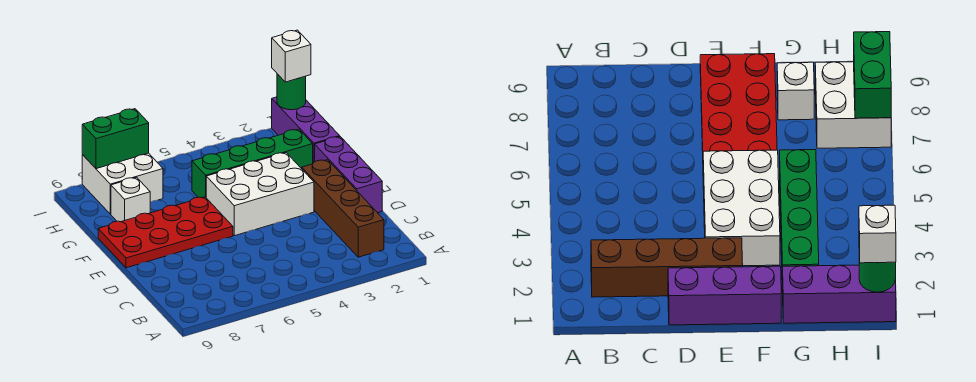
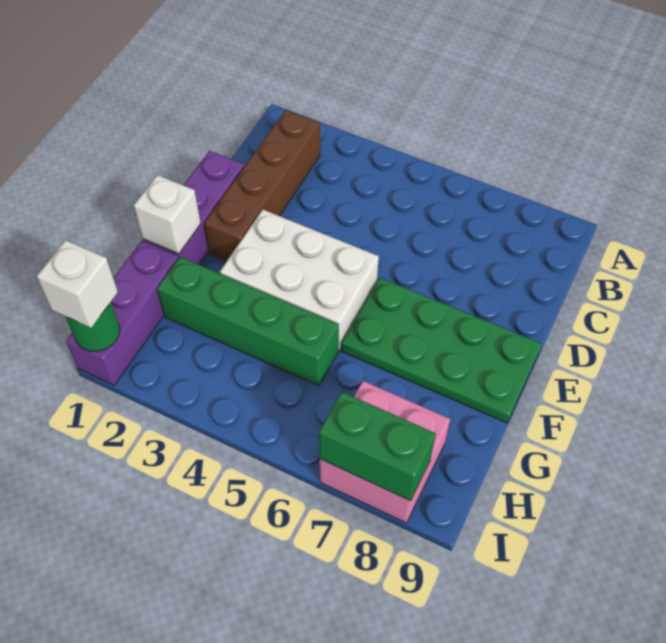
red plate E6:F9 level 1 -> green plate E6:F9 level 1
white brick G8 level 1 -> white brick F1 level 2
white brick H7:I8 level 1 -> pink brick H7:I8 level 1

